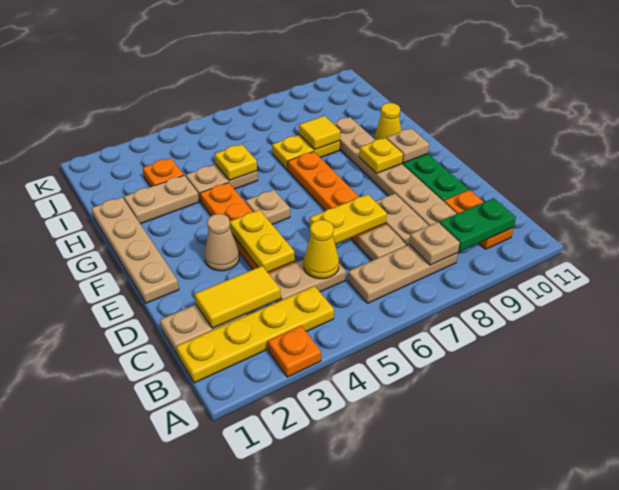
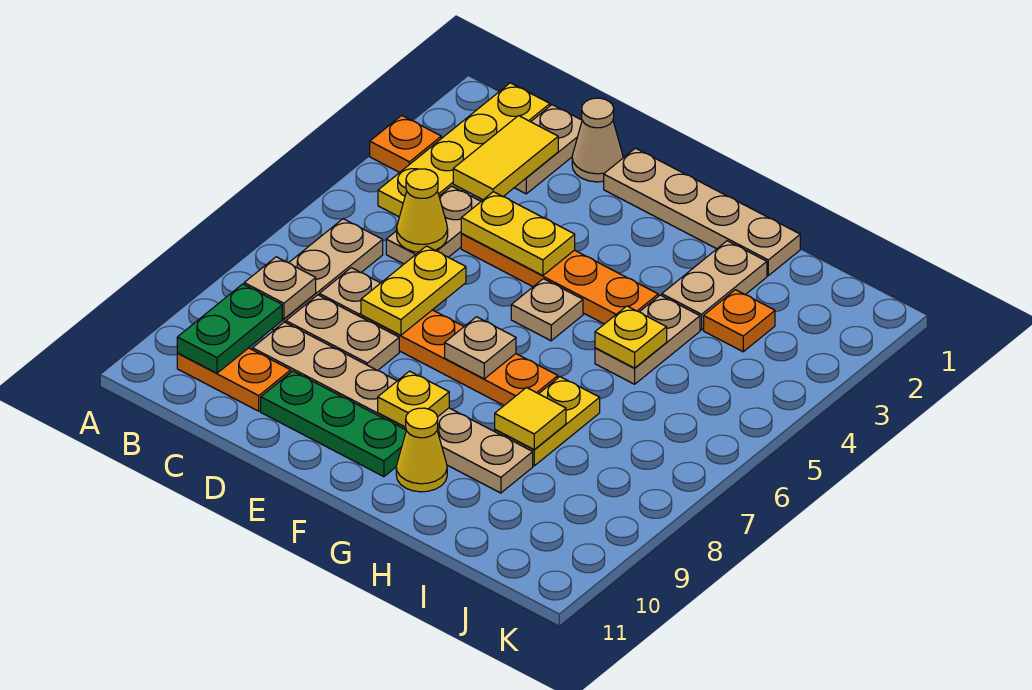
tan cone E3 level 1 -> tan cone D1 level 1
tan plate F10 level 2 -> tan plate F7 level 2

